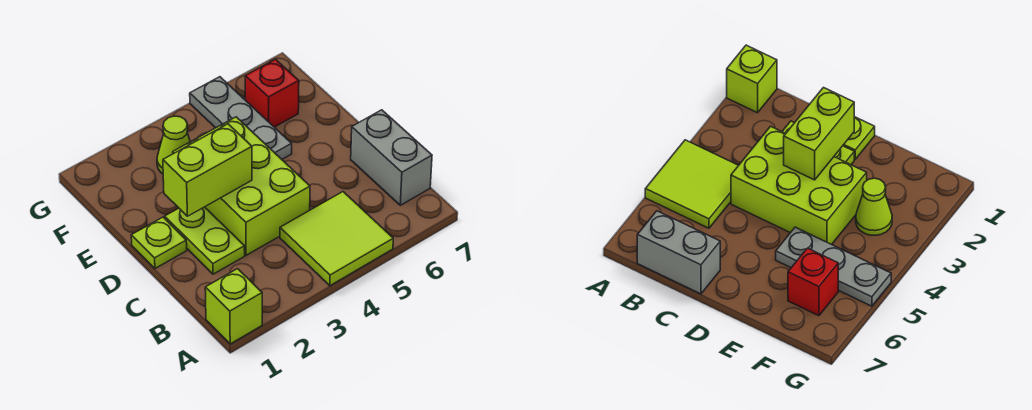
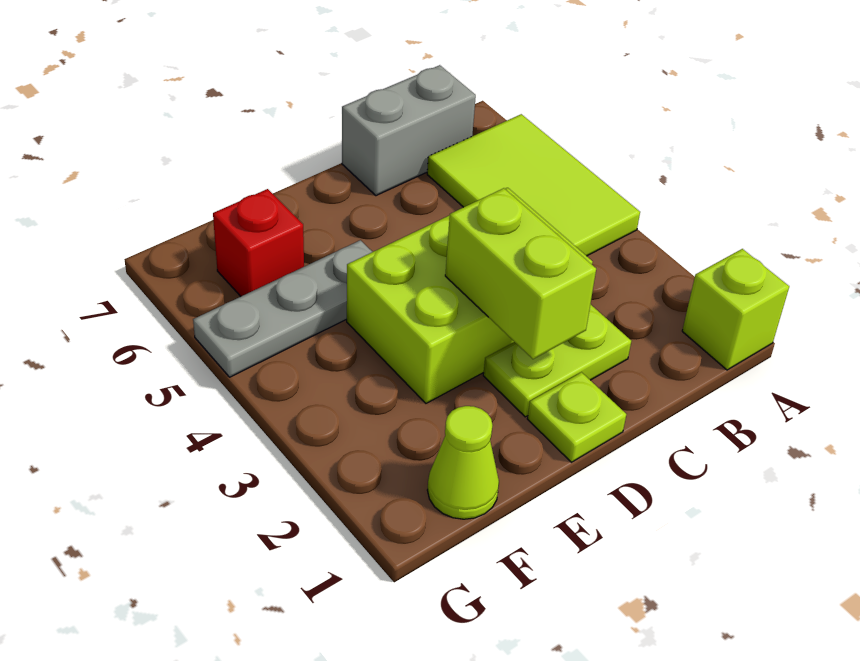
lime tile A4:B5 level 1 -> lime tile A4:B6 level 1
lime cone F3 level 1 -> lime cone F1 level 1

